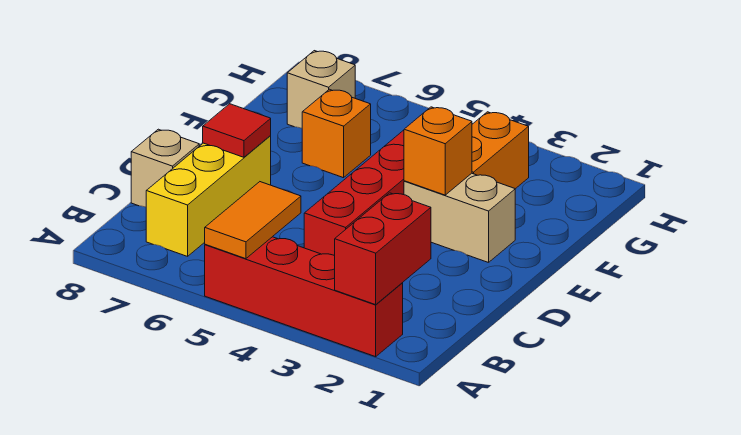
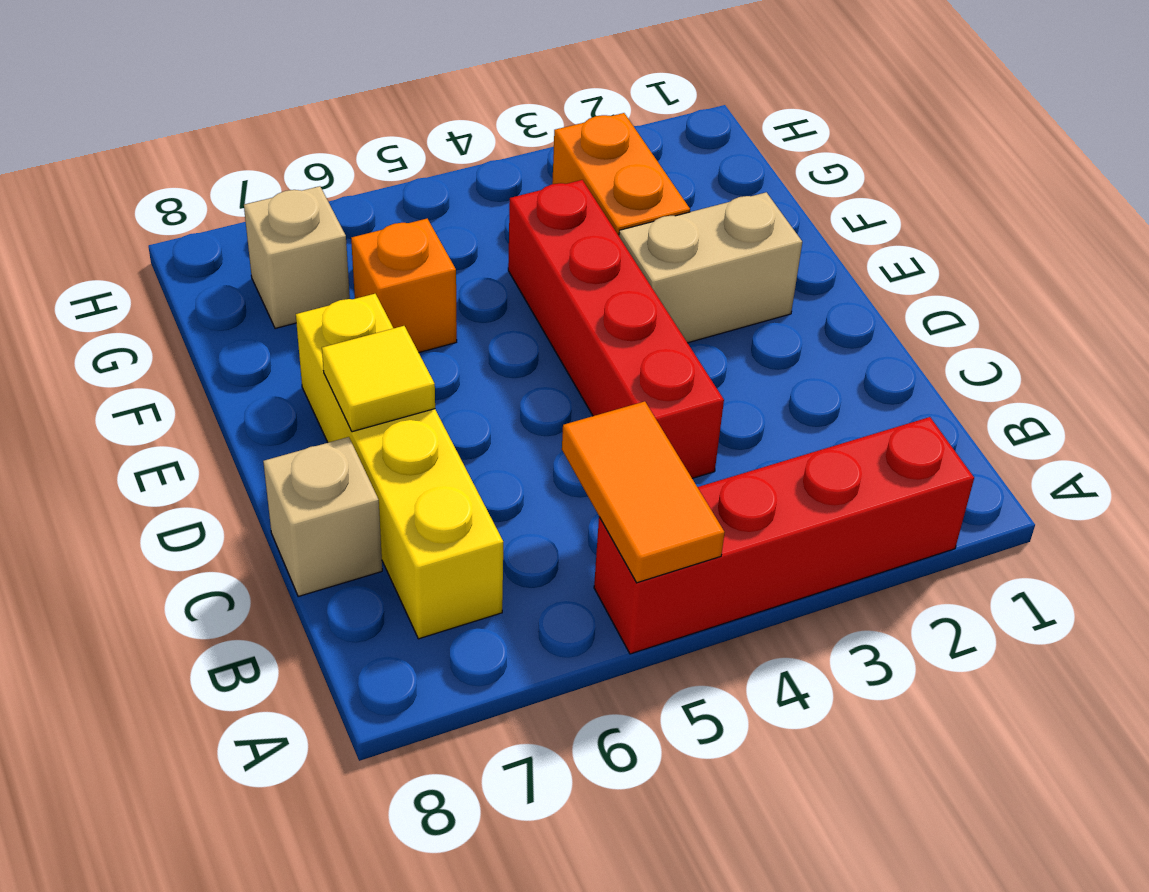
red brick A2:B2 level 2 -> none
yellow brick B7:D7 level 1 -> yellow brick B7:E7 level 1
red tile D7 level 2 -> yellow tile D7 level 2
orange brick E3 level 2 -> none

